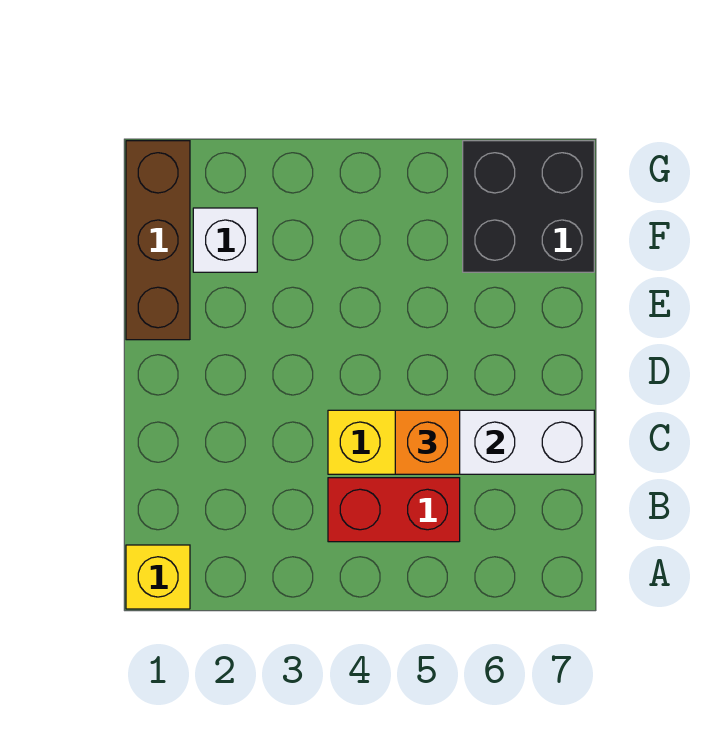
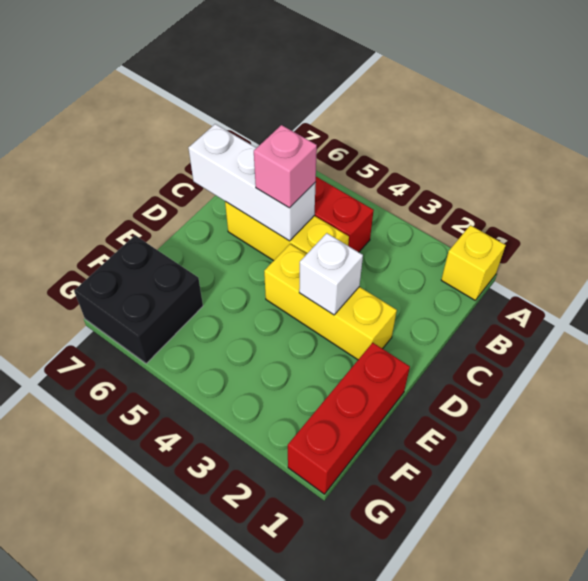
orange brick C5 level 3 -> pink brick C5 level 3
none -> yellow brick D2:D4 level 1
brown brick E1:G1 level 1 -> red brick E1:G1 level 1
white brick F2 level 1 -> white brick D3 level 2

